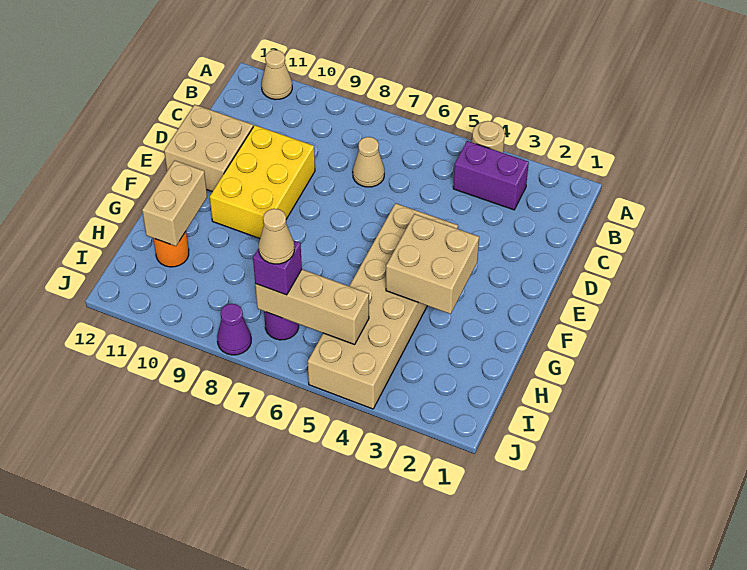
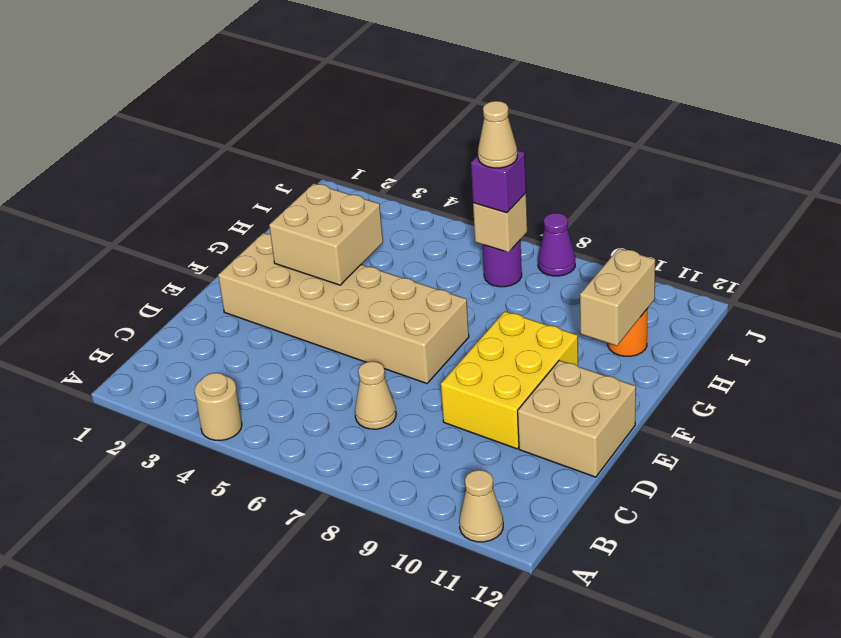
purple brick B3:B4 level 1 -> none
tan brick E4:J5 level 1 -> tan brick E2:F7 level 1
tan brick I5:I7 level 2 -> tan brick I7 level 2

